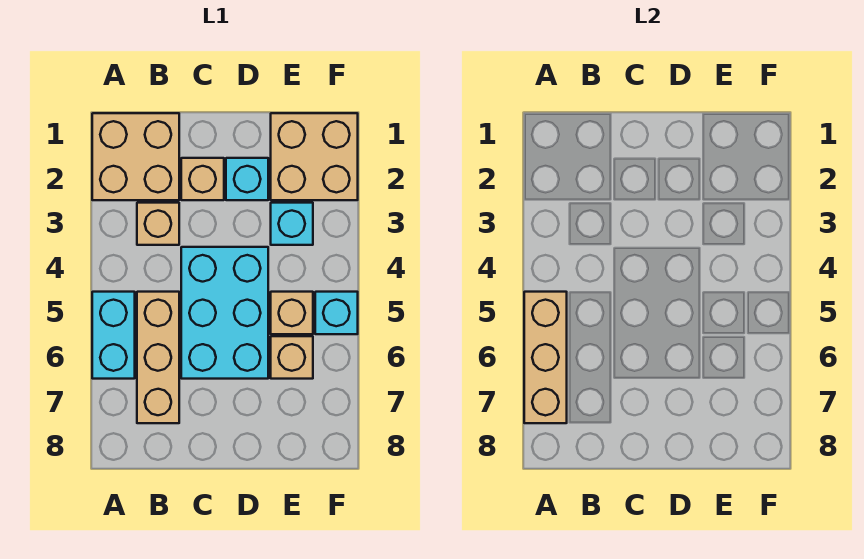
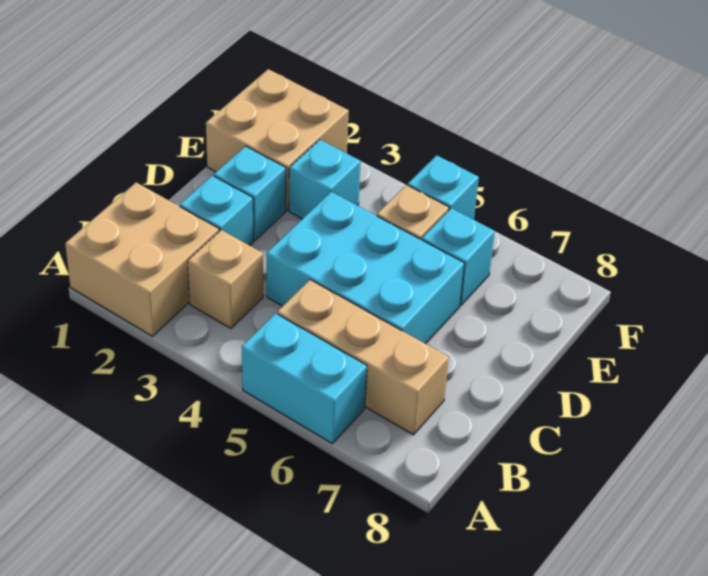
tan brick A5:A7 level 2 -> none
tan brick C2 level 1 -> cyan brick C2 level 1
tan brick E6 level 1 -> cyan brick E6 level 1

